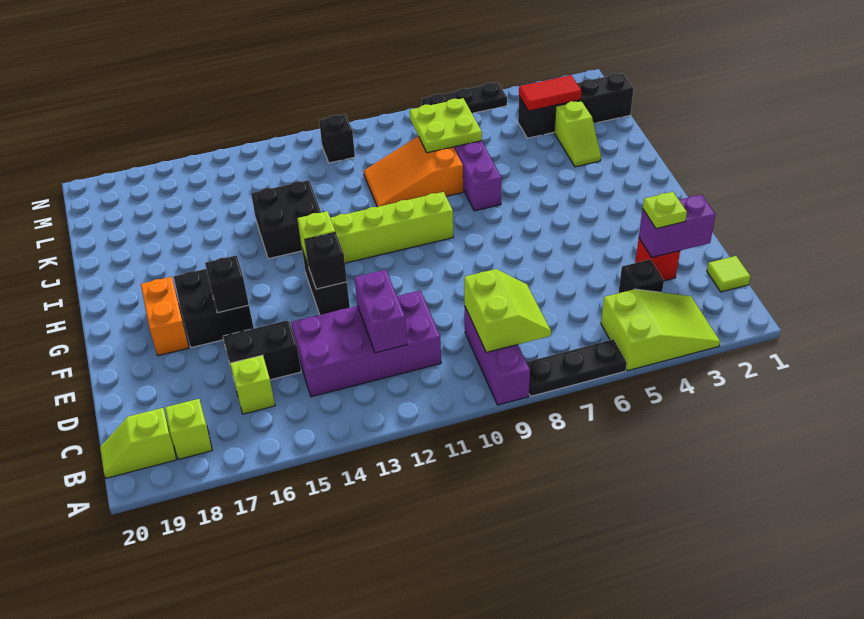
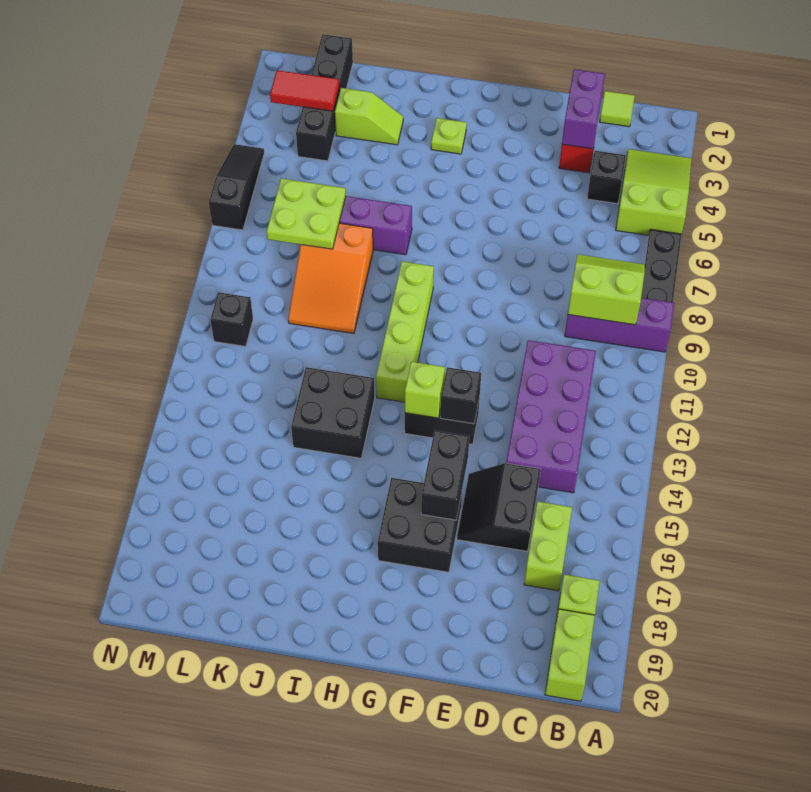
lime slope B19:B20 level 1 top 19 -> lime brick B19:B20 level 1
purple brick C12:D12 level 2 -> none
lime brick C16 level 1 -> lime brick C16:C17 level 1
lime plate D3 level 3 -> lime plate H3 level 1
black brick F16 level 2 -> black brick F15:F16 level 2
orange brick F18:G18 level 1 -> none
red tile L3:L4 level 2 -> red tile L3:M3 level 2
black plate N5:N7 level 1 -> black slope N5:N7 level 1 top 7

